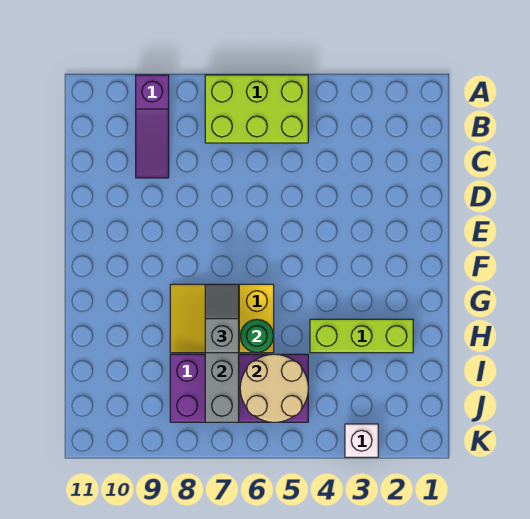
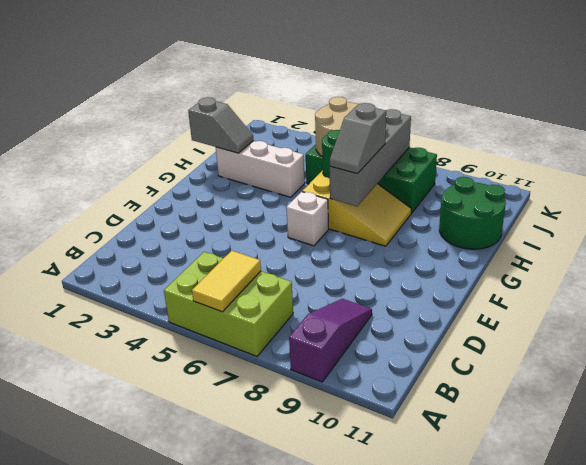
none -> yellow tile A6:B6 level 2
none -> grey slope H1:H2 level 2 top 1
lime brick H2:H4 level 1 -> white brick H2:H4 level 1
none -> green round brick H10:I11 level 1
purple brick I5:J8 level 1 -> green brick I5:J8 level 1
white brick K3 level 1 -> white brick F6 level 1

